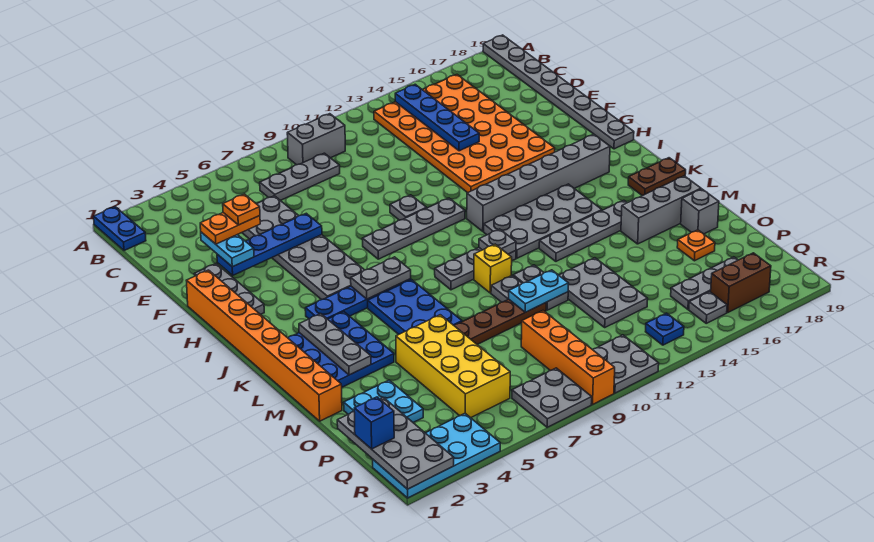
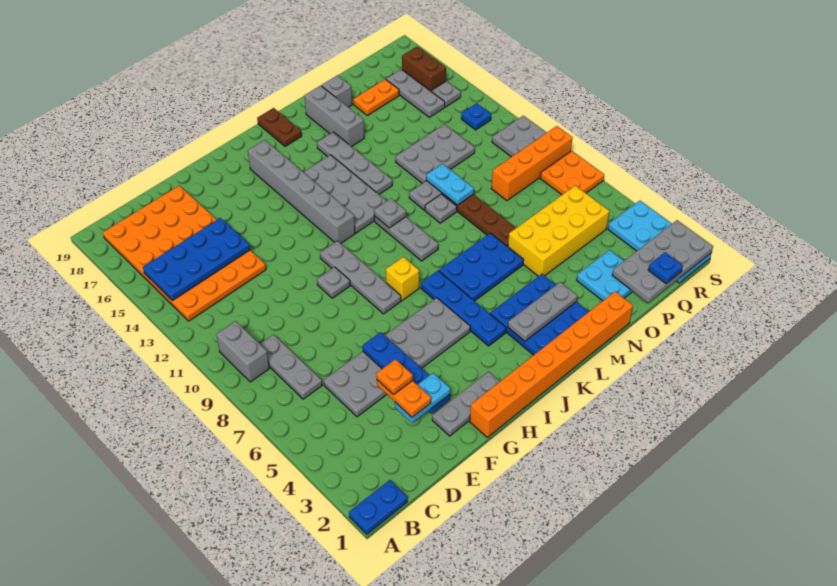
grey plate A19:H19 level 1 -> none
orange plate B13:G16 level 1 -> orange plate B13:E18 level 1
blue plate B14:E14 level 2 -> blue plate B14:E15 level 2
grey plate J6:J7 level 2 -> none
yellow brick L10 level 1 -> yellow brick I8 level 1
orange plate O17 level 1 -> orange plate O17:P17 level 1
blue brick Q1 level 3 -> blue plate Q1 level 3
grey plate R7:S8 level 1 -> orange plate R7:S8 level 1

